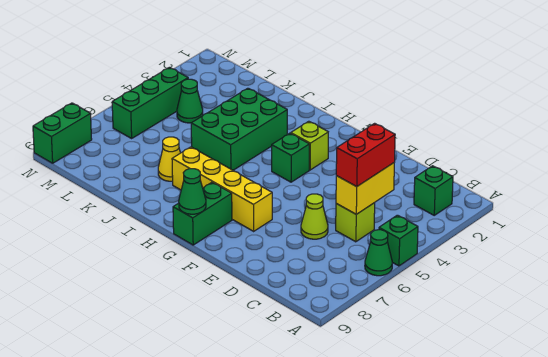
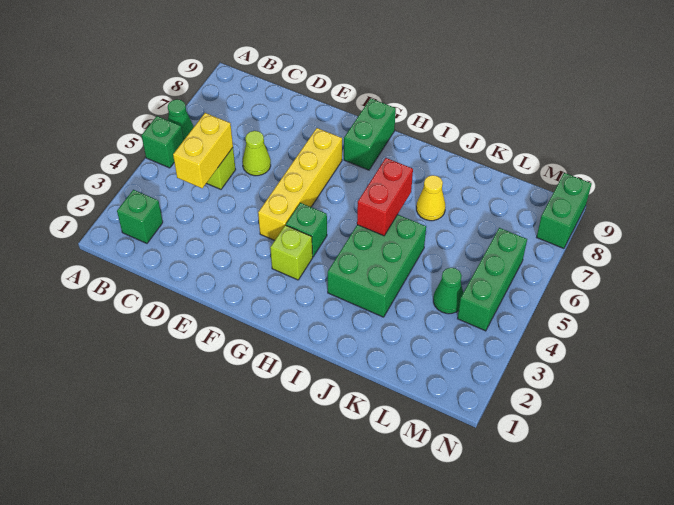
red brick C4:C5 level 3 -> red brick I5:I6 level 2
yellow brick F7:I7 level 1 -> yellow brick F4:F7 level 1
green cone G9 level 2 -> none

